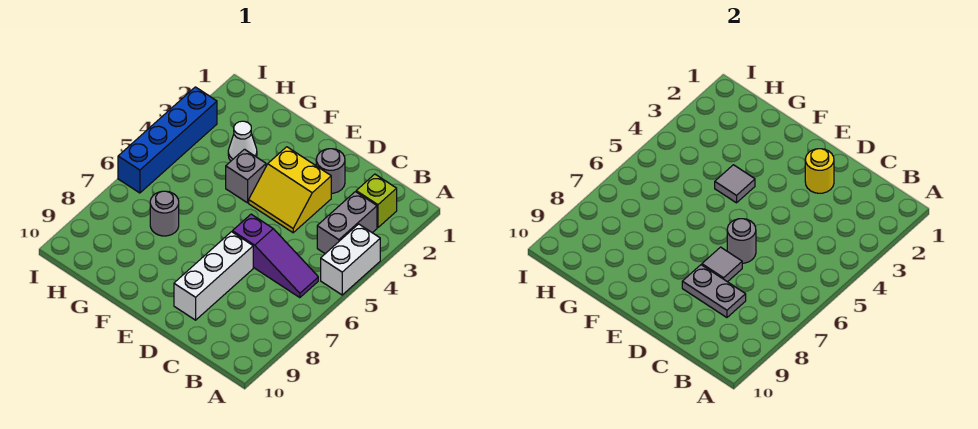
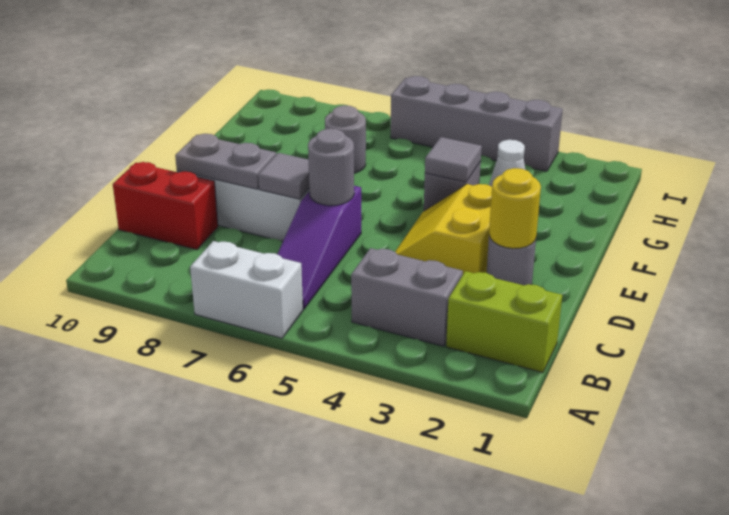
white brick A4:A5 level 1 -> white brick A6:A7 level 1
lime brick B2 level 1 -> lime brick B1:B2 level 1
grey plate C8:D8 level 2 -> grey plate D8:D9 level 2
none -> red brick C9:C10 level 1
blue brick I3:I6 level 1 -> grey brick I3:I6 level 1

